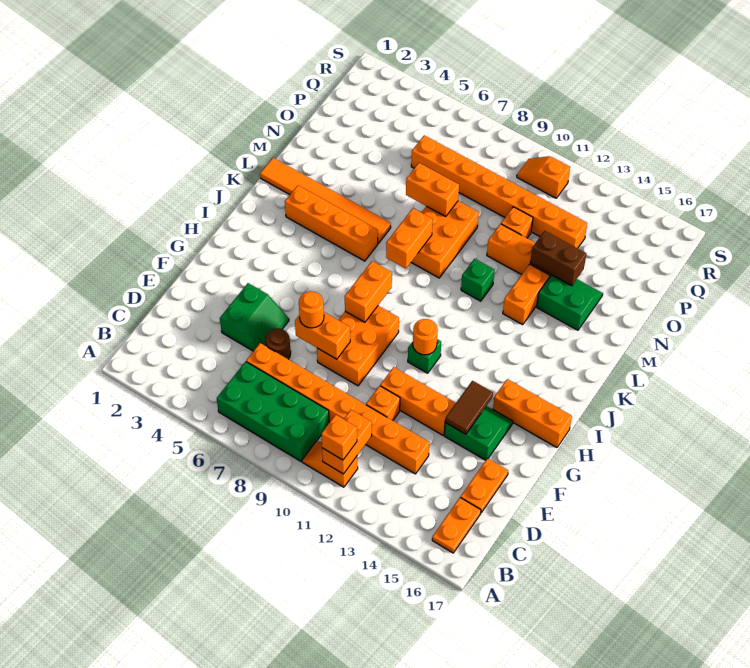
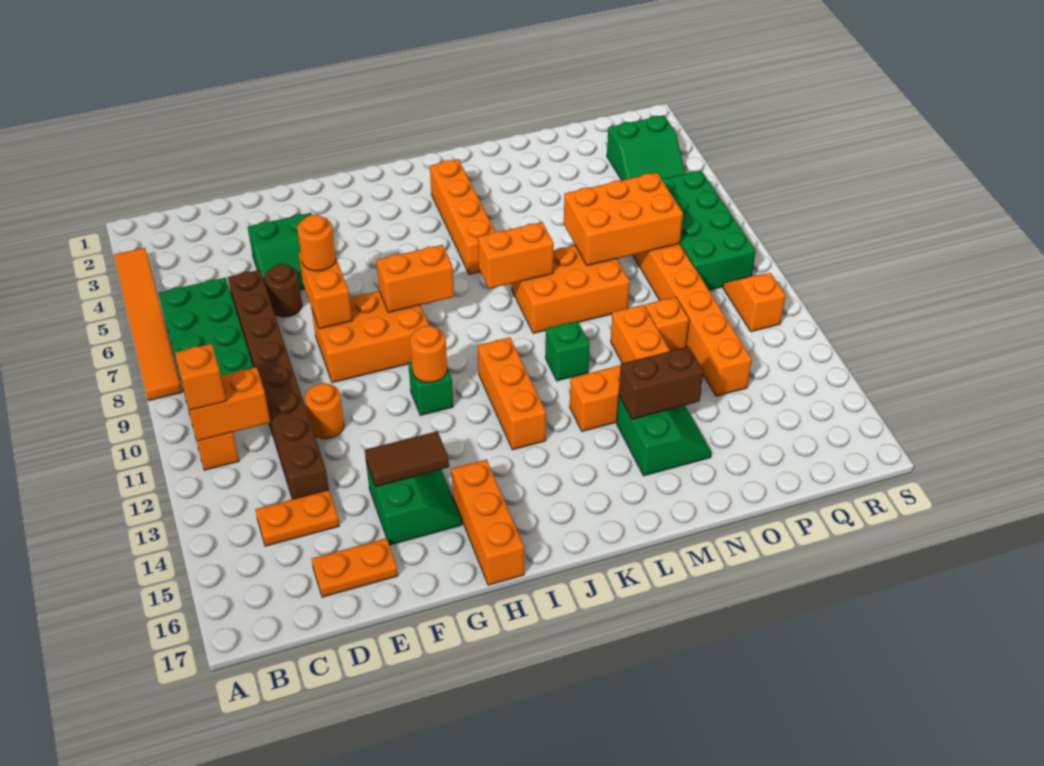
orange plate B16:C16 level 1 -> orange plate C14:D14 level 1
orange brick D6:D13 level 1 -> brown brick D6:D13 level 1
orange brick E11 level 1 -> orange round brick E11 level 1
orange brick F11:F13 level 1 -> orange brick J11:J13 level 1
orange tile L1:L6 level 1 -> orange tile A3:A8 level 1
orange brick N7:N8 level 2 -> orange brick N7:P8 level 2
brown brick N13:N14 level 2 -> brown brick M14:N14 level 2
none -> green slope Q3:R4 level 1 top 3
none -> green brick Q6:R9 level 1

